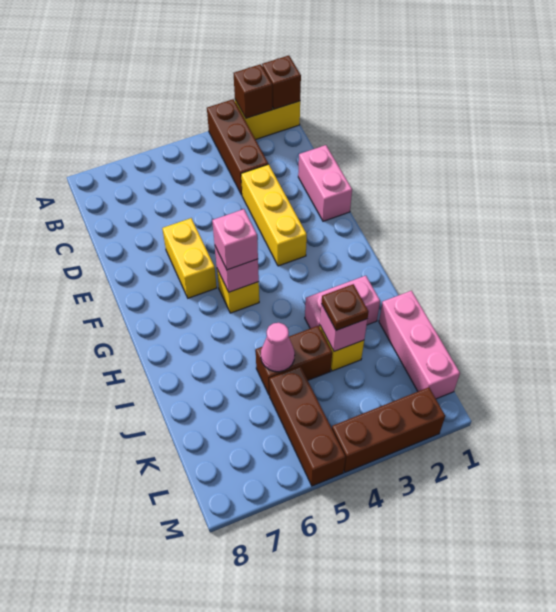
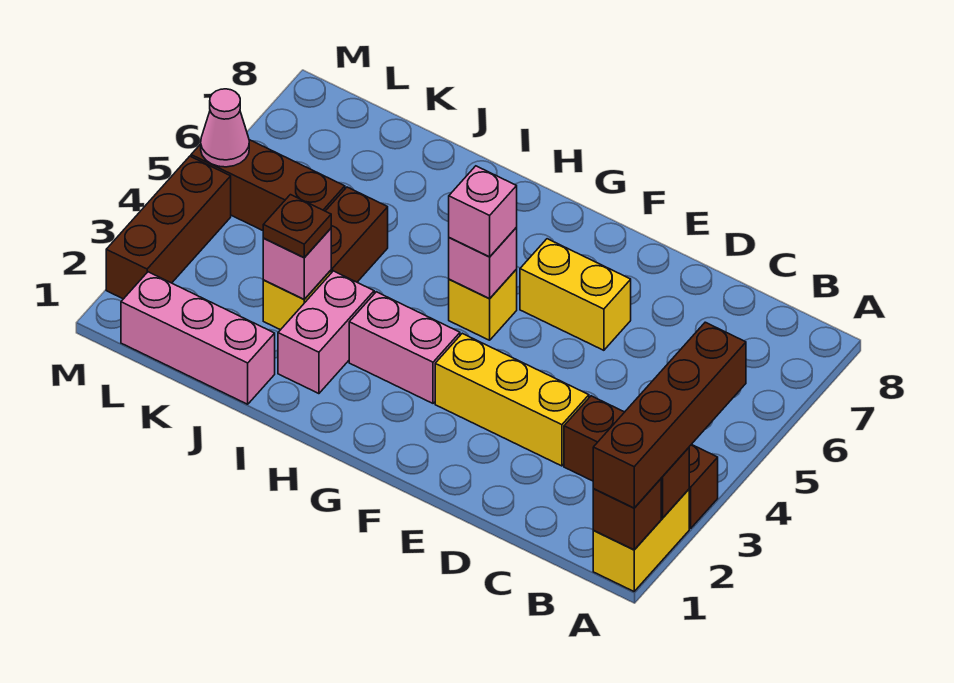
none -> brown brick A1:A4 level 3
pink brick D1:E1 level 1 -> pink brick G3:H3 level 1
pink cone J5 level 2 -> pink cone M5 level 2

